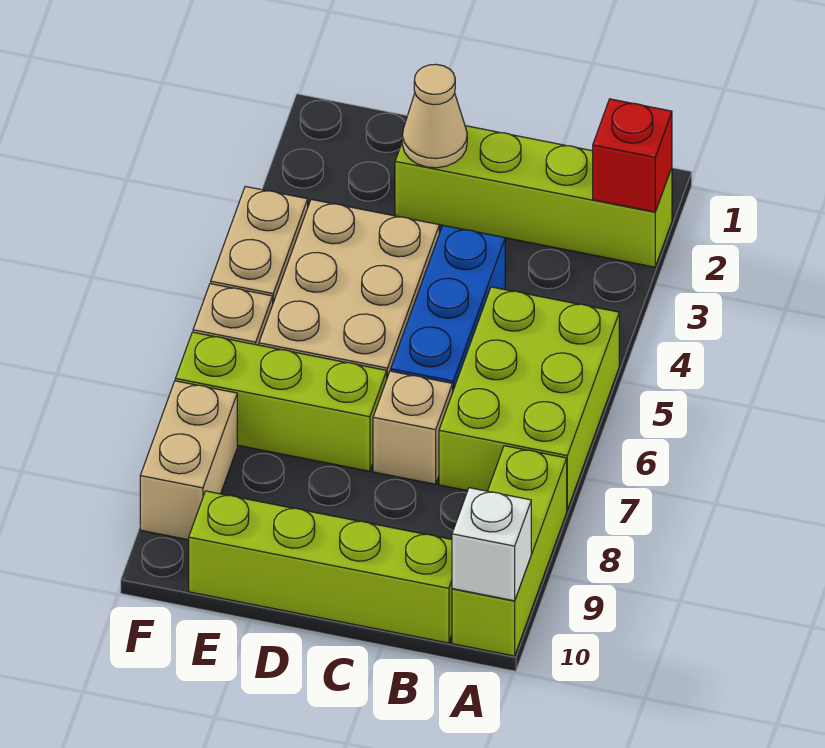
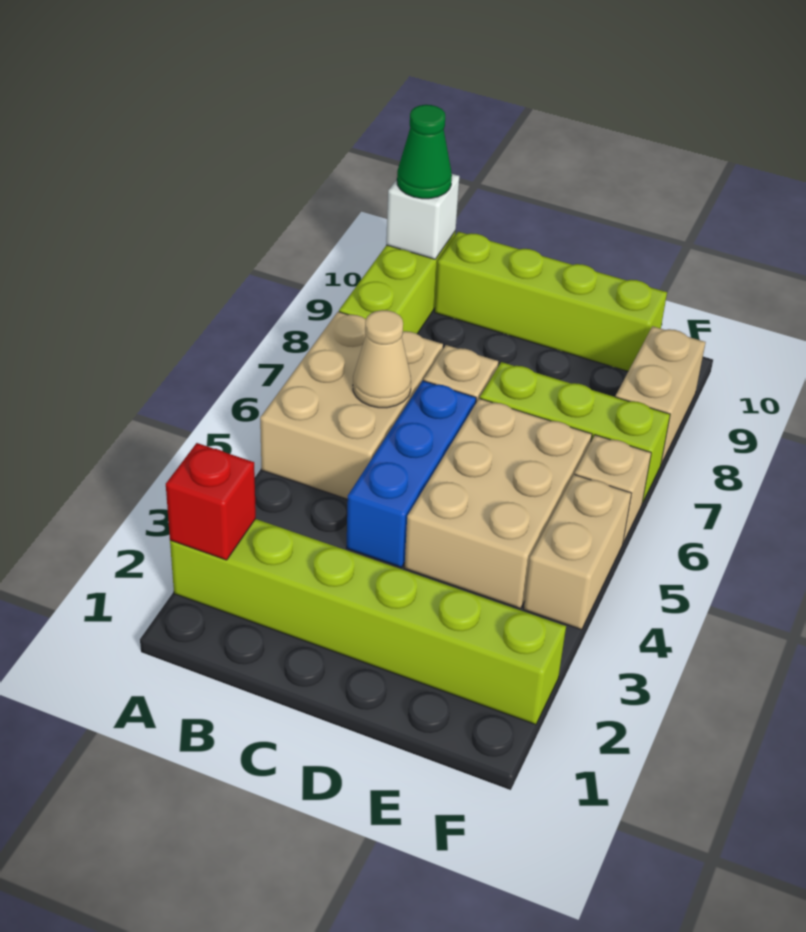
lime brick A2:D2 level 1 -> lime brick A2:F2 level 1
lime brick A5:B7 level 1 -> tan brick A5:B7 level 1
none -> green cone A10 level 3
tan cone D2 level 2 -> tan cone B6 level 2

